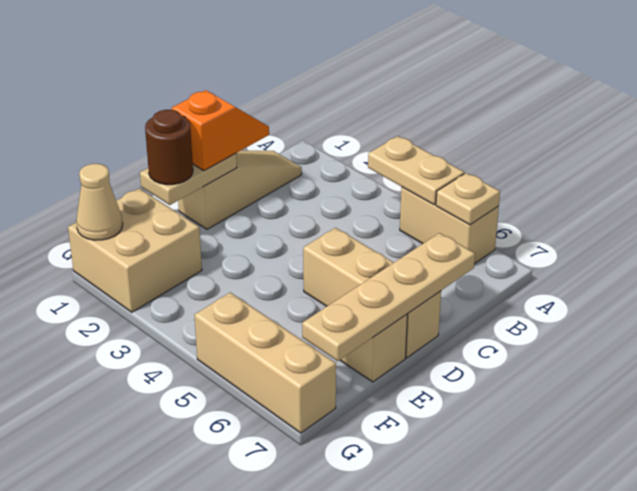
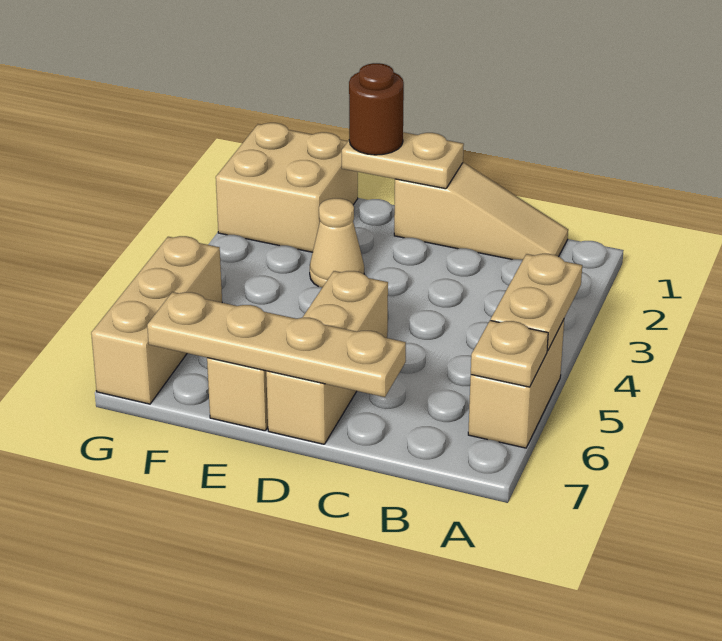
orange slope C1:D1 level 3 top D -> none
tan cone G1 level 2 -> tan cone E3 level 1

